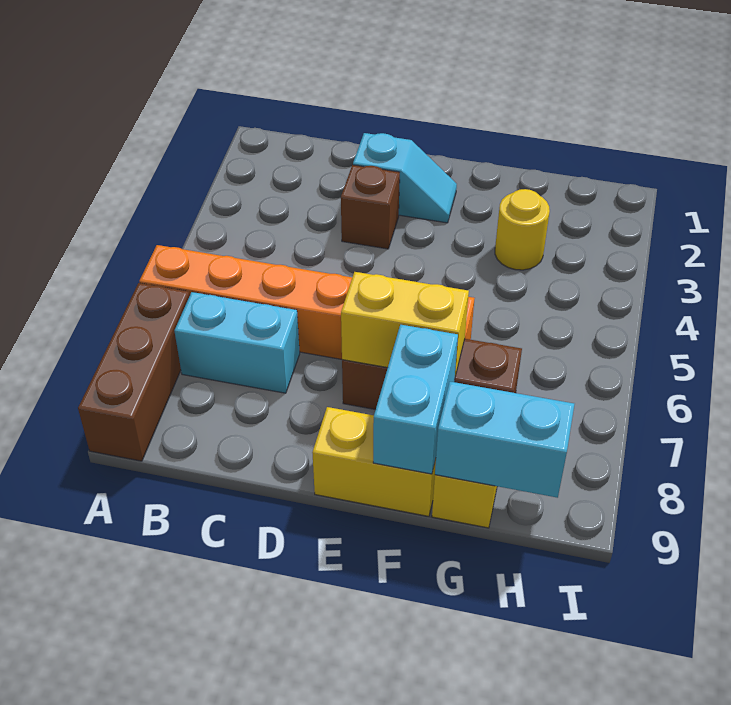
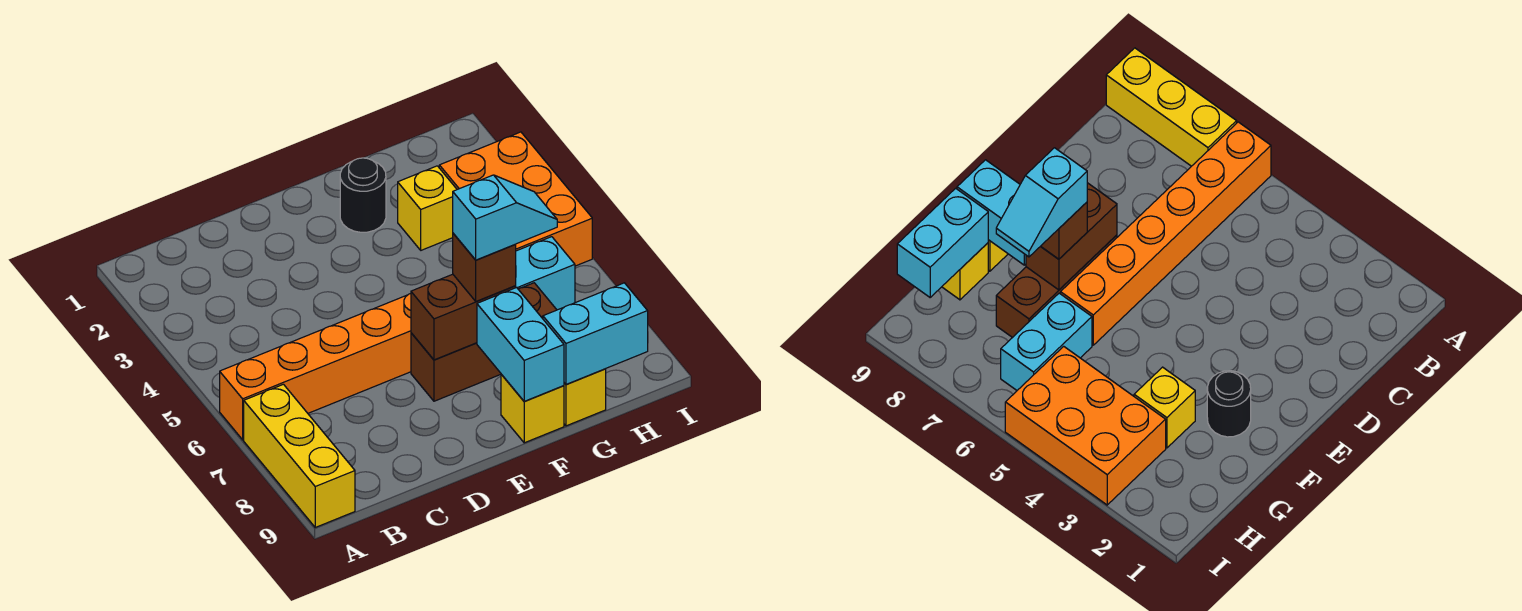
brown brick A7:A9 level 1 -> yellow brick A7:A9 level 1
cyan brick B7:C7 level 1 -> cyan brick G6:H6 level 1
cyan slope D2:E2 level 1 top D -> cyan slope F7:G7 level 4 top F
brown brick D3 level 1 -> brown brick F7 level 3
yellow brick E7:F7 level 2 -> brown brick E7:F7 level 2
yellow brick E9:F9 level 1 -> yellow brick F9 level 1
none -> black round brick F2 level 1
yellow round brick G3 level 1 -> yellow brick G3 level 1
none -> orange brick H3:I5 level 1

